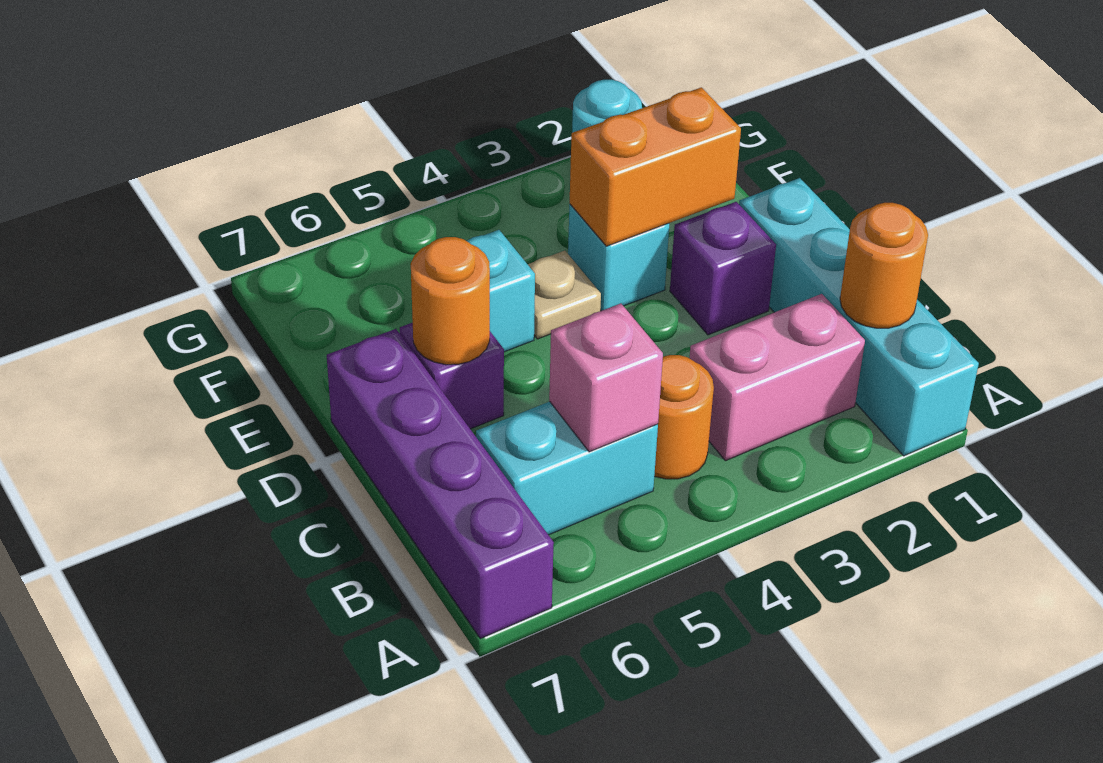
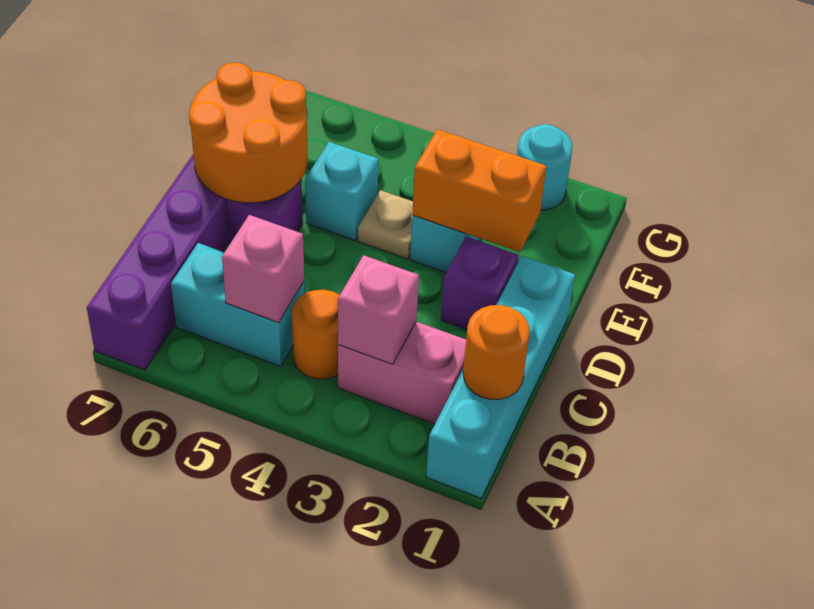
none -> pink brick B3 level 2
orange round brick D6 level 2 -> orange round brick D6:E7 level 2

